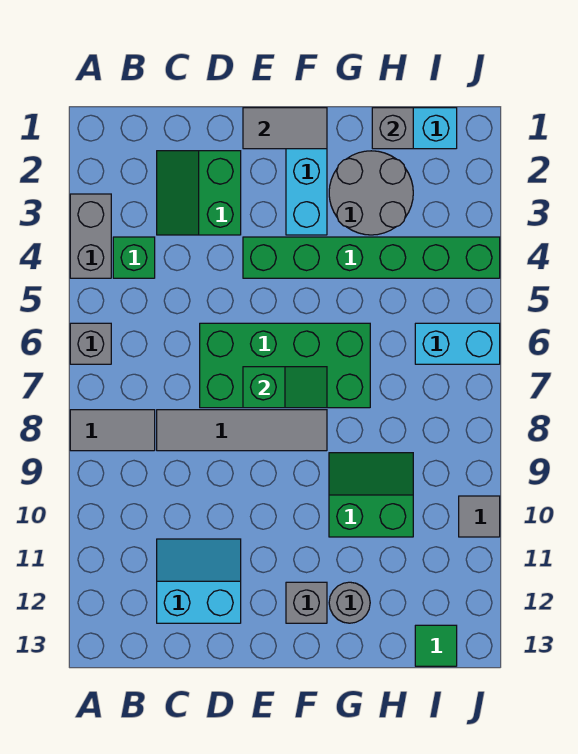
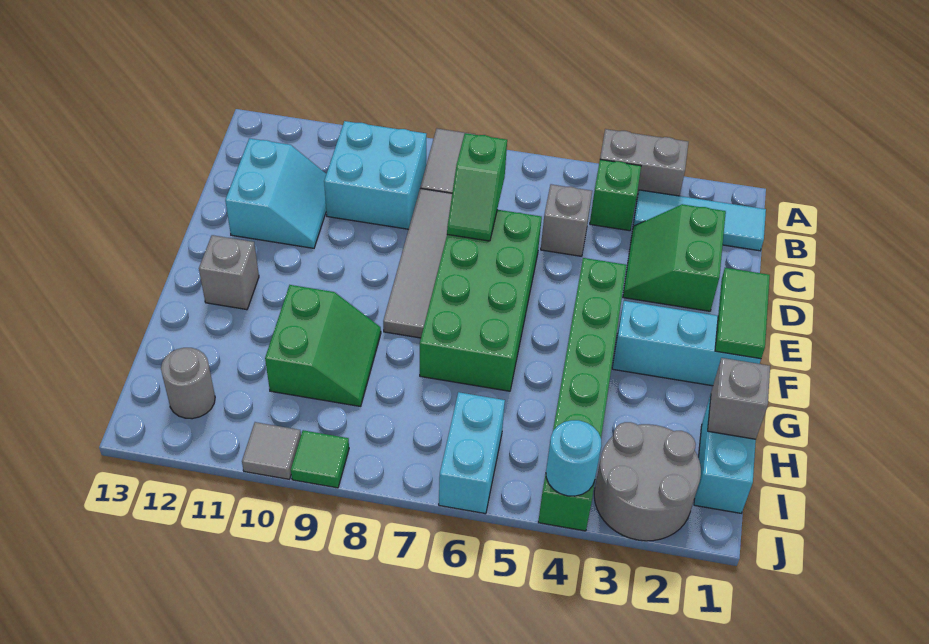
grey brick A6 level 1 -> grey brick C5 level 1
none -> cyan tile B1:B3 level 1
none -> cyan brick B9:C10 level 1
green slope C2:D3 level 1 top D -> green slope C2:D3 level 1 top 2
grey tile E1:F1 level 2 -> green tile E1:F1 level 2
green slope E7:F7 level 2 top E -> green slope C7:D7 level 2 top C
grey round brick G2:H3 level 1 -> grey round brick I2:J3 level 1
grey round brick G12 level 1 -> grey round brick I12 level 1
green tile I13 level 1 -> green tile J9 level 1
none -> cyan round brick J4 level 2

